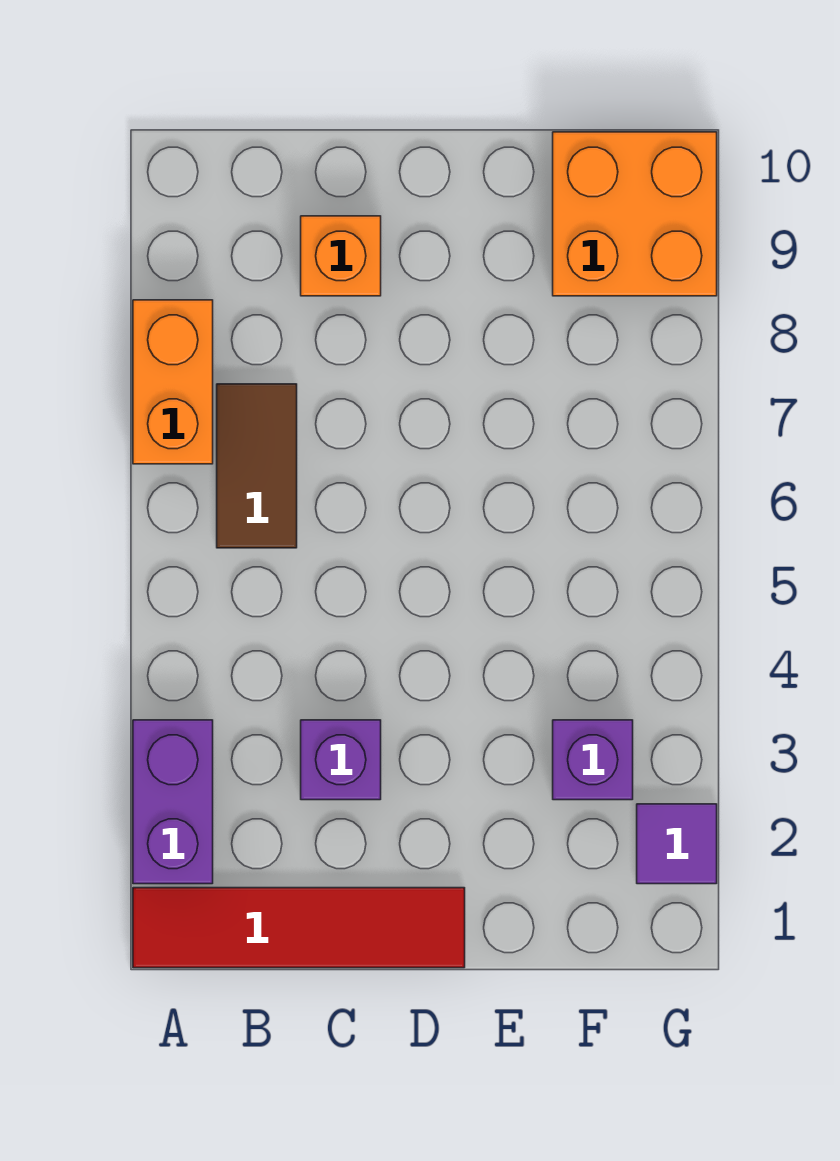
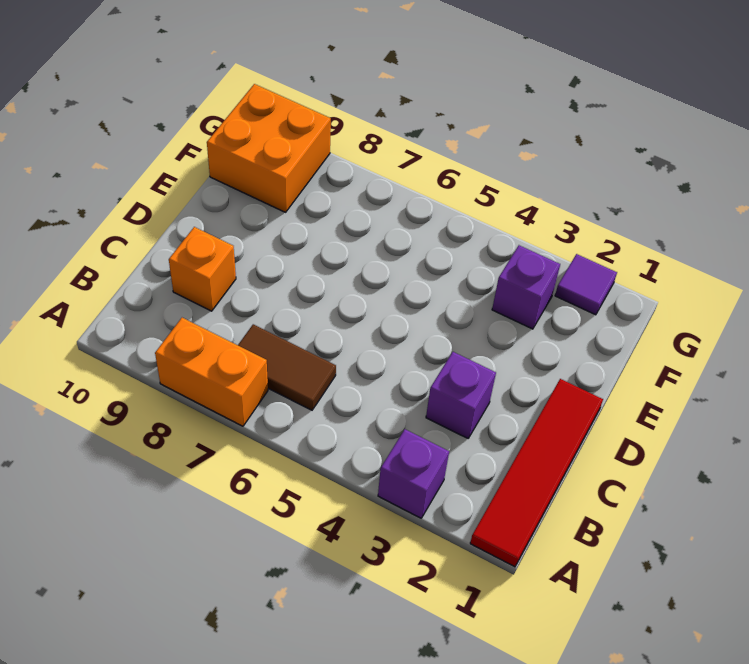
purple brick A2:A3 level 1 -> purple brick A3 level 1

